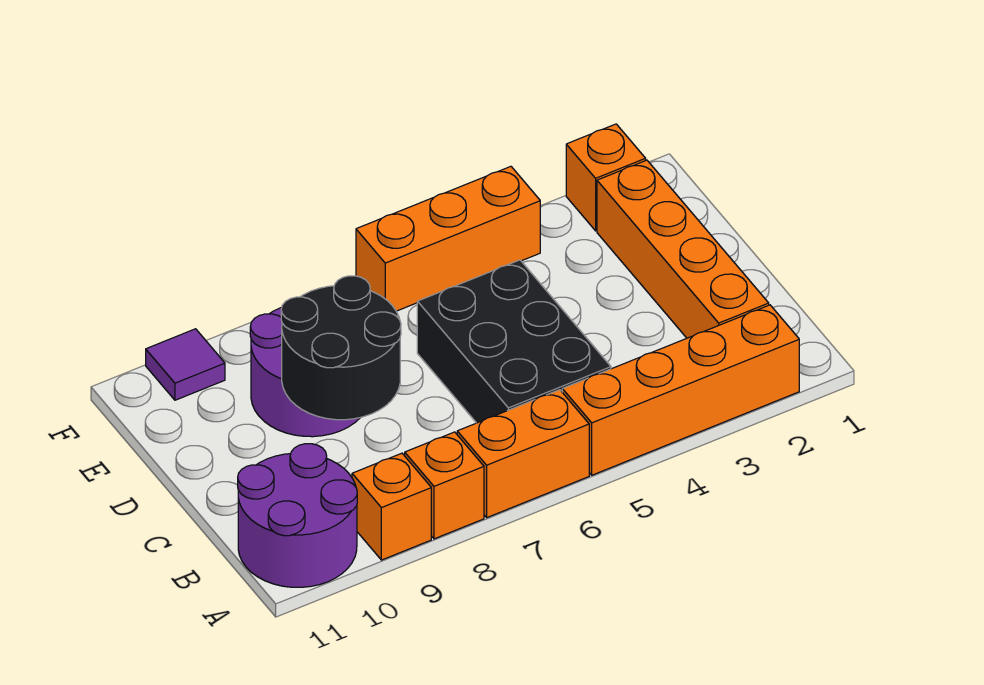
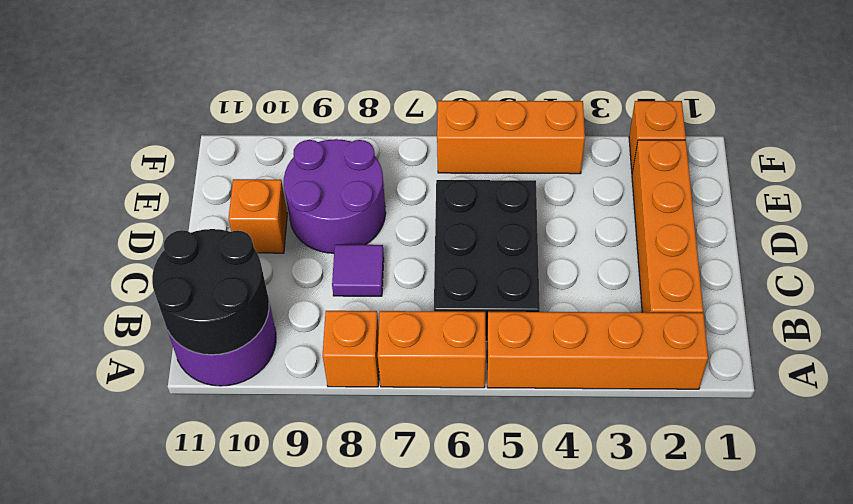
orange brick A9 level 1 -> orange brick D10 level 1
black round brick C8:D9 level 2 -> black round brick A10:B11 level 2
purple tile F10 level 1 -> purple tile C8 level 1

